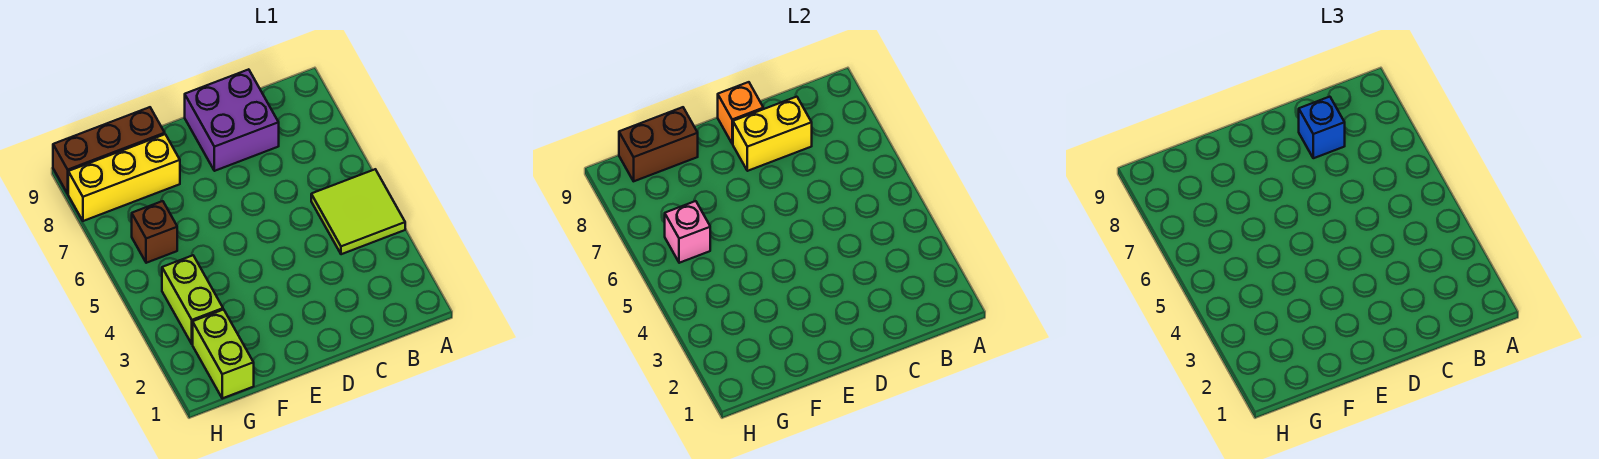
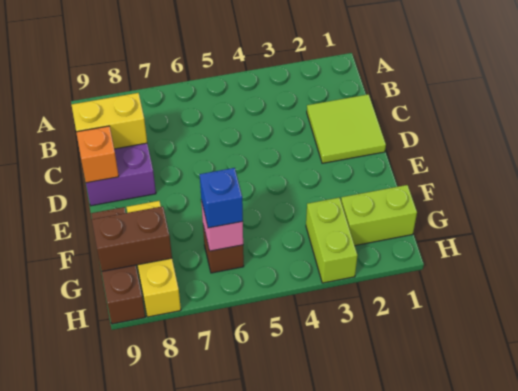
lime tile A4:B5 level 1 -> lime tile C1:D2 level 1
yellow brick C8:D8 level 2 -> yellow brick C8:C9 level 2
blue brick C8 level 3 -> blue brick G6 level 3
brown brick F9:G9 level 2 -> brown brick G8:G9 level 2
lime brick G3:G4 level 1 -> lime brick G3:H3 level 1

